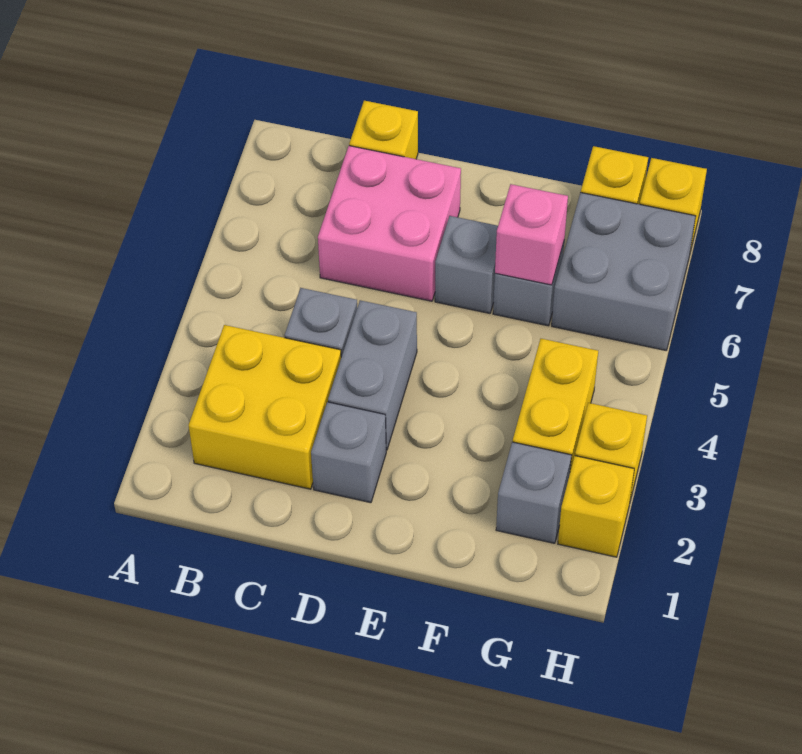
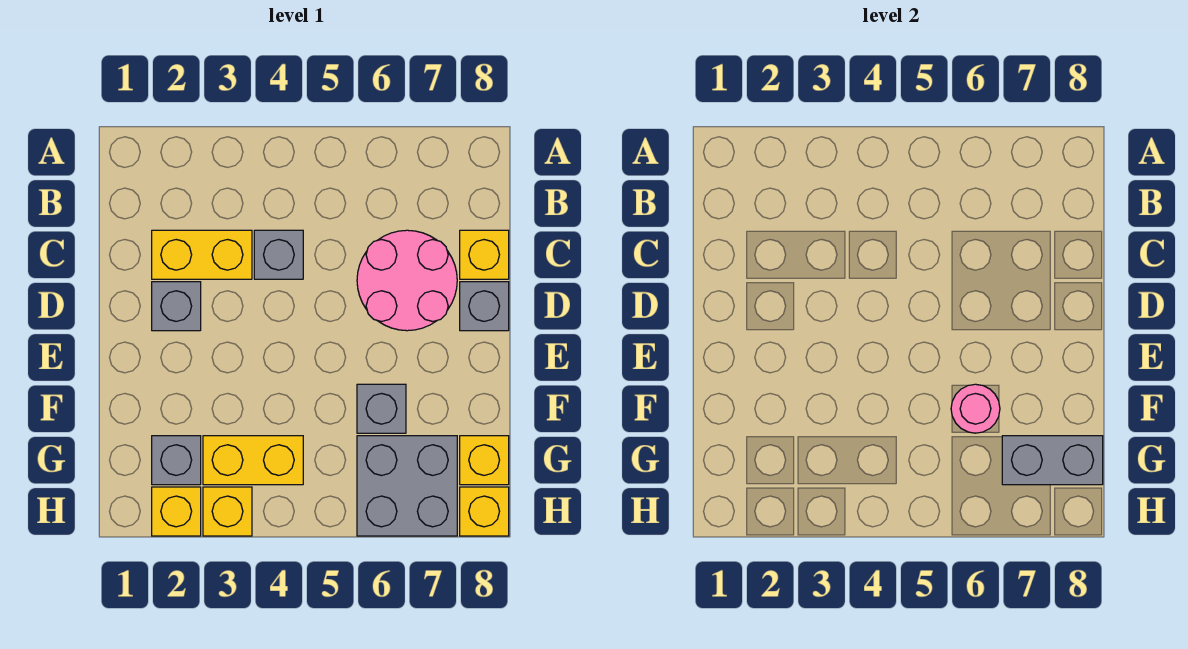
yellow brick B2:C3 level 1 -> yellow brick C2:C3 level 1
pink brick C6:D7 level 1 -> pink round brick C6:D7 level 1
grey brick D3:D4 level 1 -> grey brick G7:G8 level 2
grey brick E6 level 1 -> grey brick D8 level 1
pink brick F6 level 2 -> pink round brick F6 level 2

